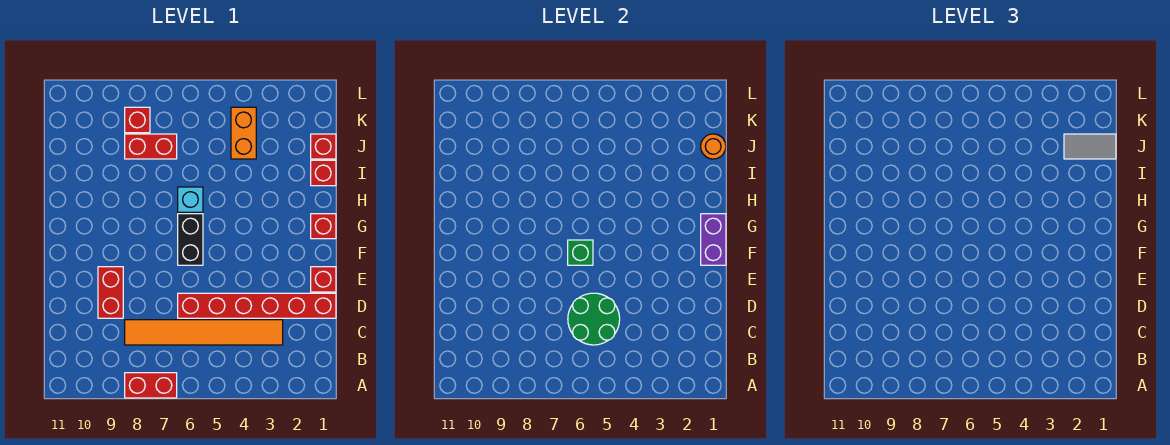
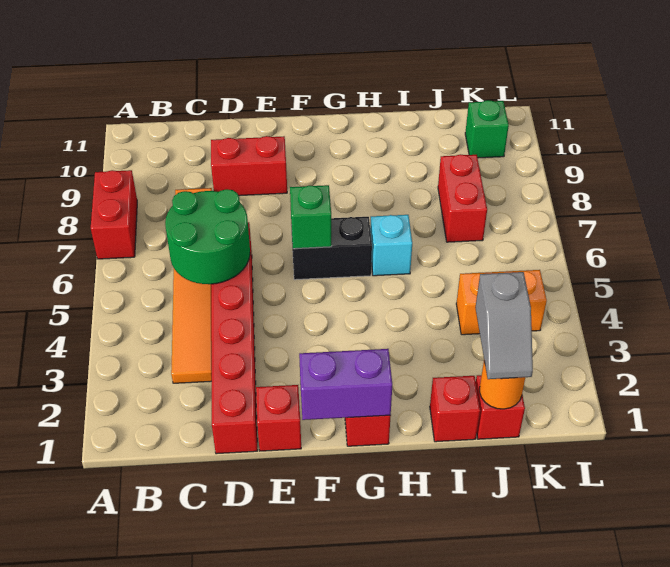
grey tile J1:J2 level 3 -> grey slope J1:J2 level 3 top 2
red brick K8 level 1 -> none
none -> green brick K10 level 1

